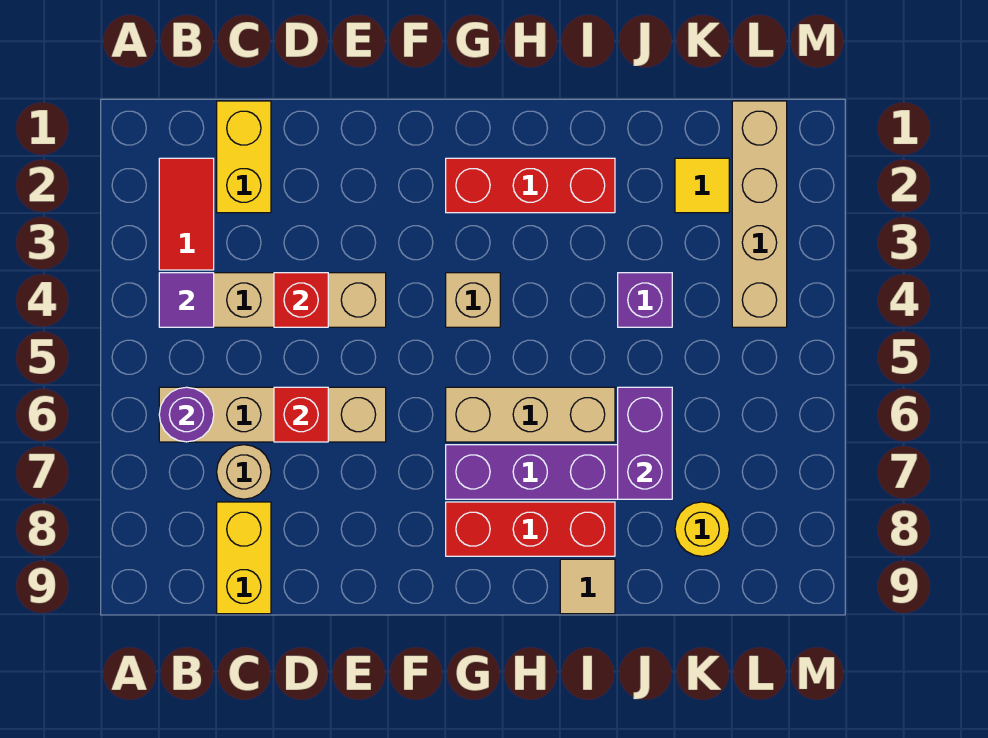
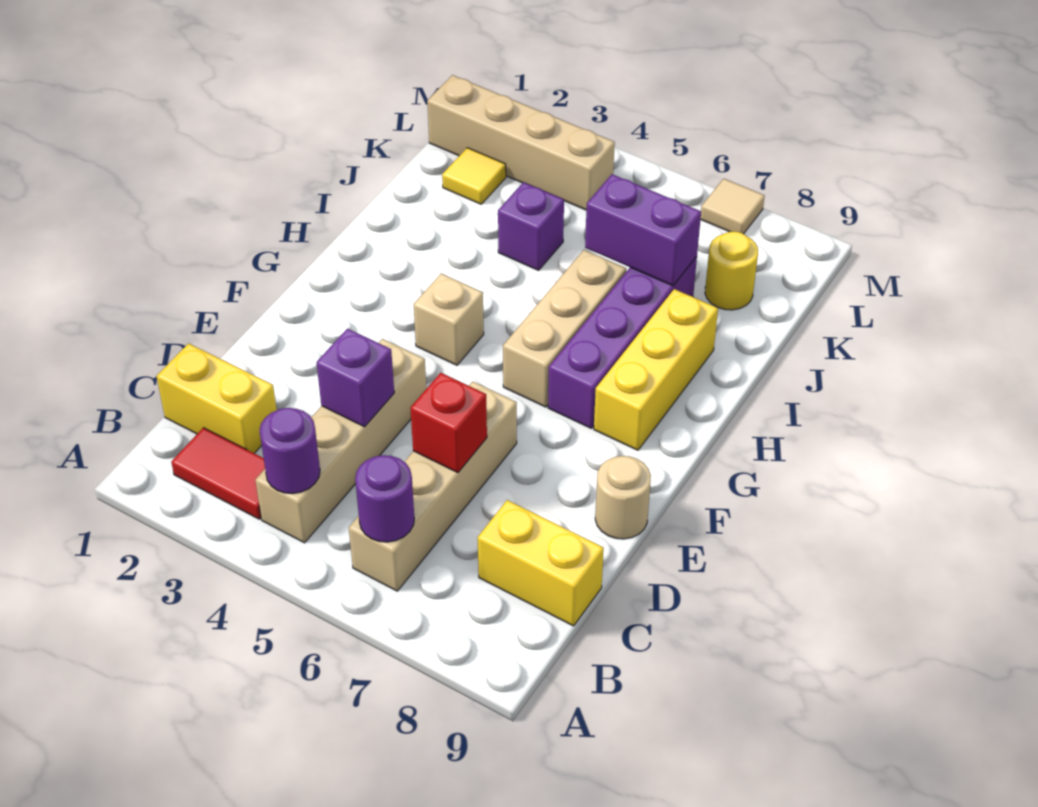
purple tile B4 level 2 -> purple round brick B4 level 2
tan round brick C7 level 1 -> tan round brick E9 level 1
red brick D4 level 2 -> purple brick D4 level 2
red brick G2:I2 level 1 -> none
red brick G8:I8 level 1 -> yellow brick G8:I8 level 1
tan tile I9 level 1 -> tan tile M7 level 1

